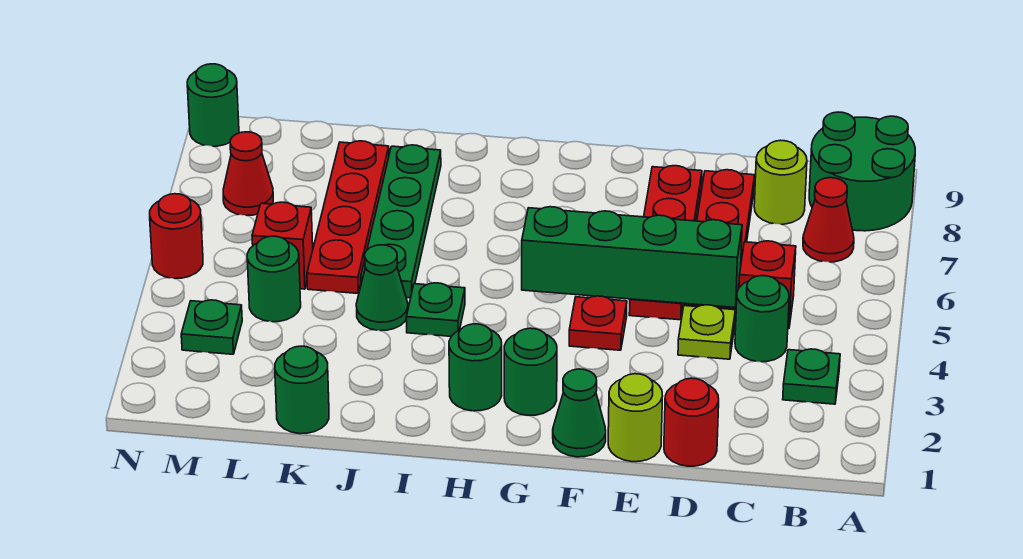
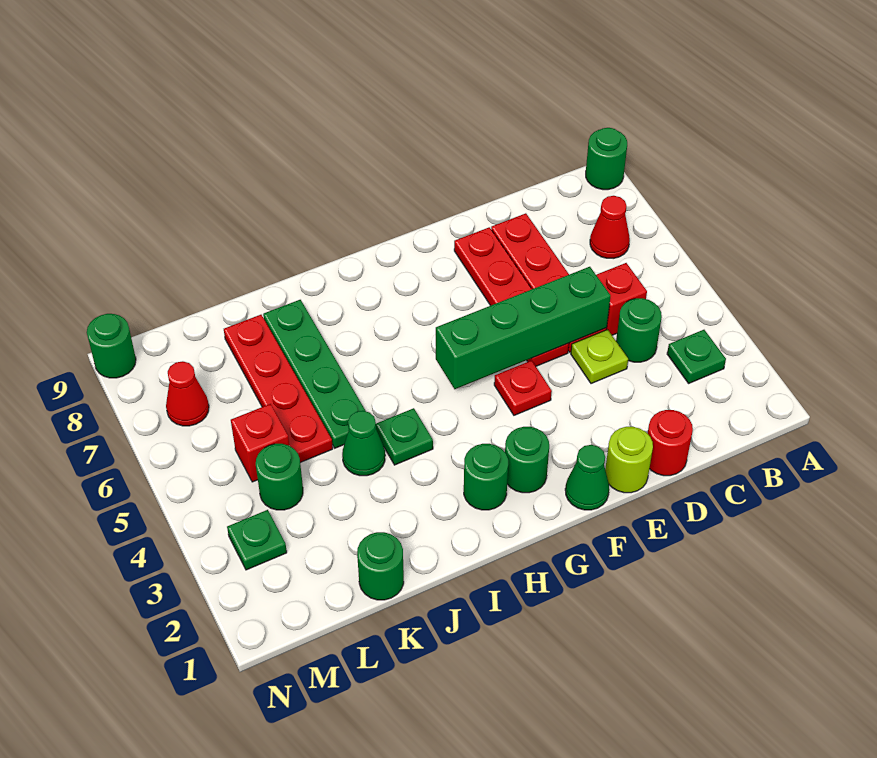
green round brick A8:B9 level 1 -> green round brick A9 level 1
lime round brick C8 level 1 -> none
red round brick N5 level 1 -> none

